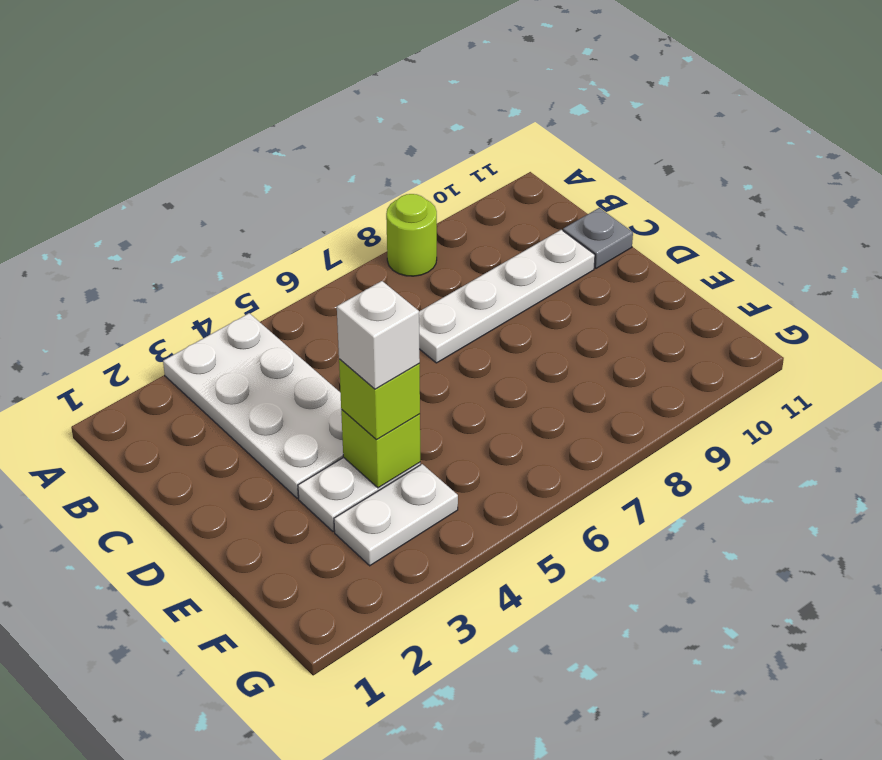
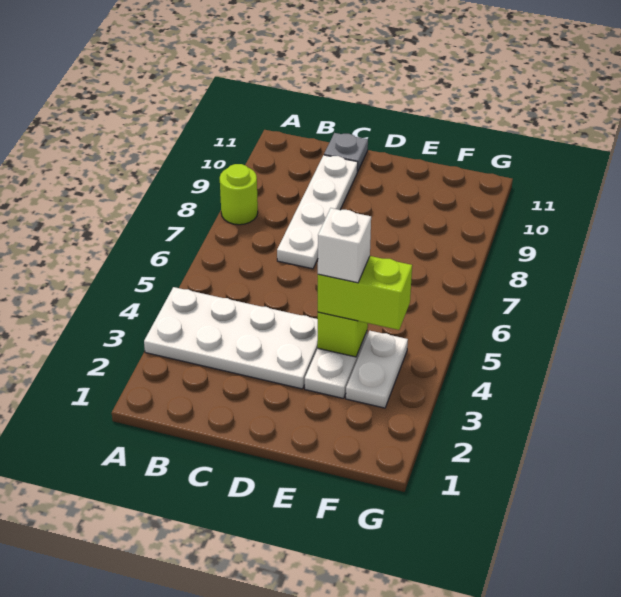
lime brick E4 level 3 -> lime brick E4:F4 level 3

